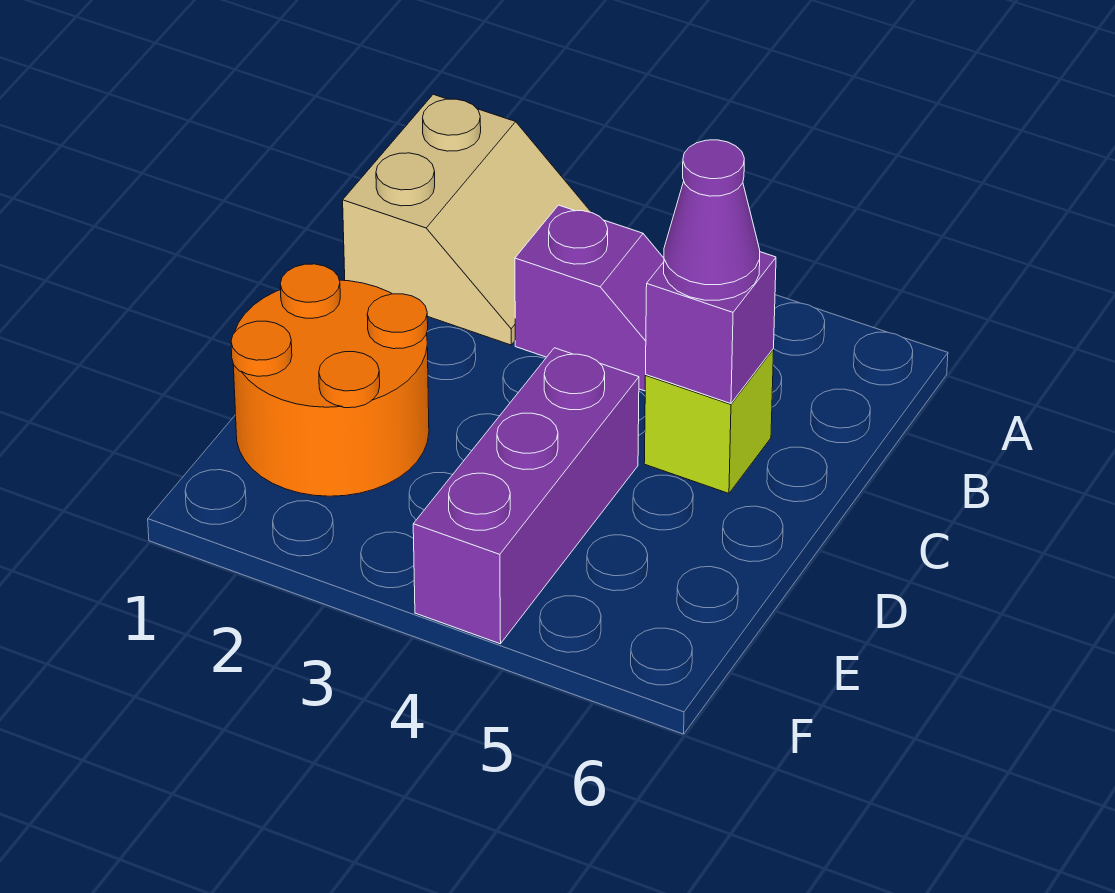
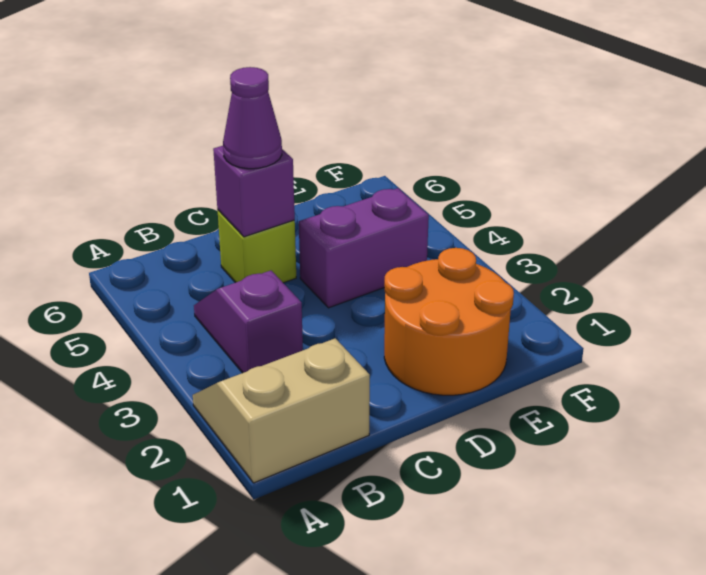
purple brick D4:F4 level 1 -> purple brick D4:E4 level 1

